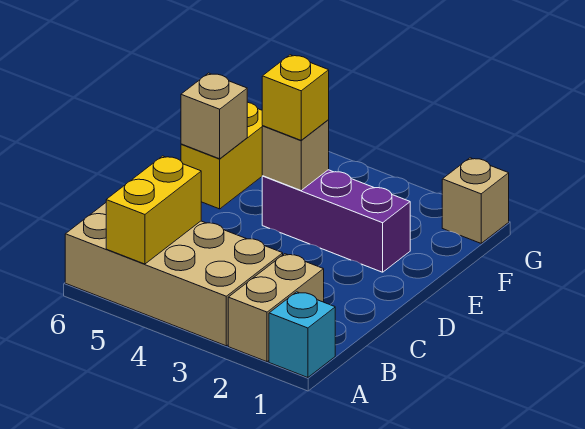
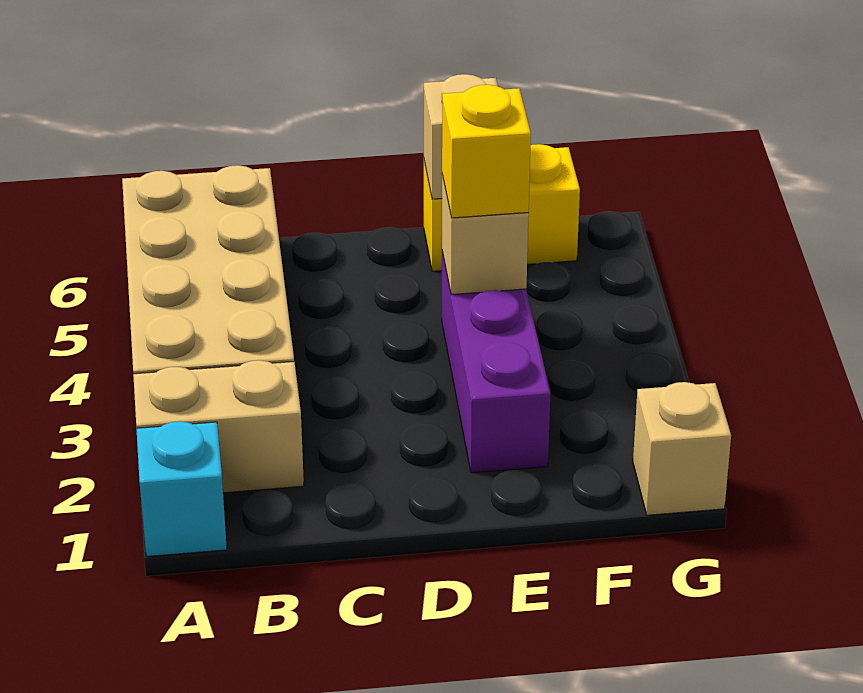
yellow brick A5:B5 level 2 -> none

